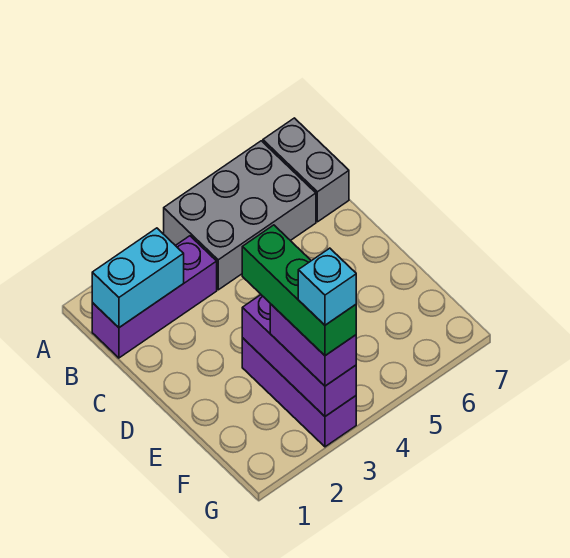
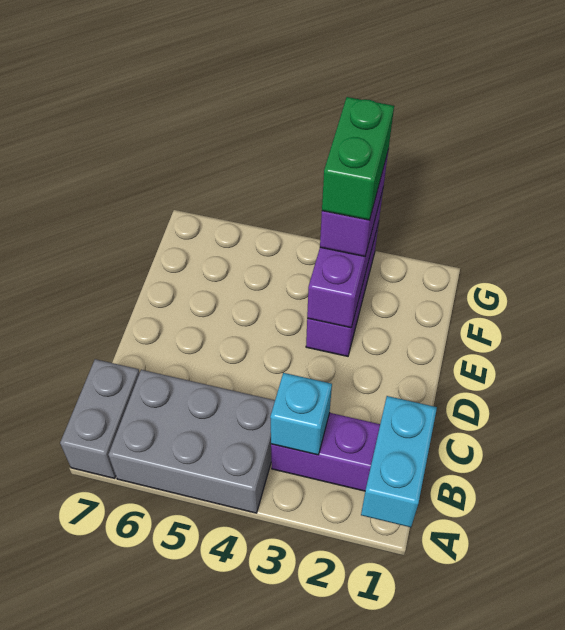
cyan brick B1:B2 level 2 -> cyan brick A1:B1 level 2
green brick E3:G3 level 4 -> green brick F3:G3 level 4
cyan brick G3 level 5 -> cyan brick B3 level 2

